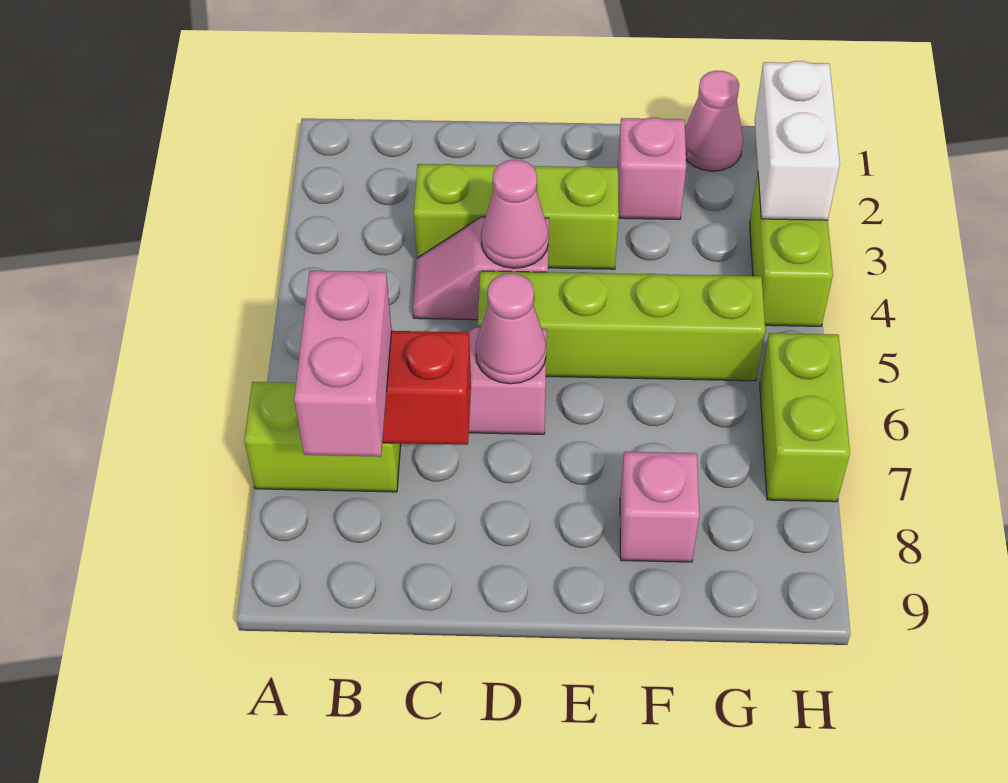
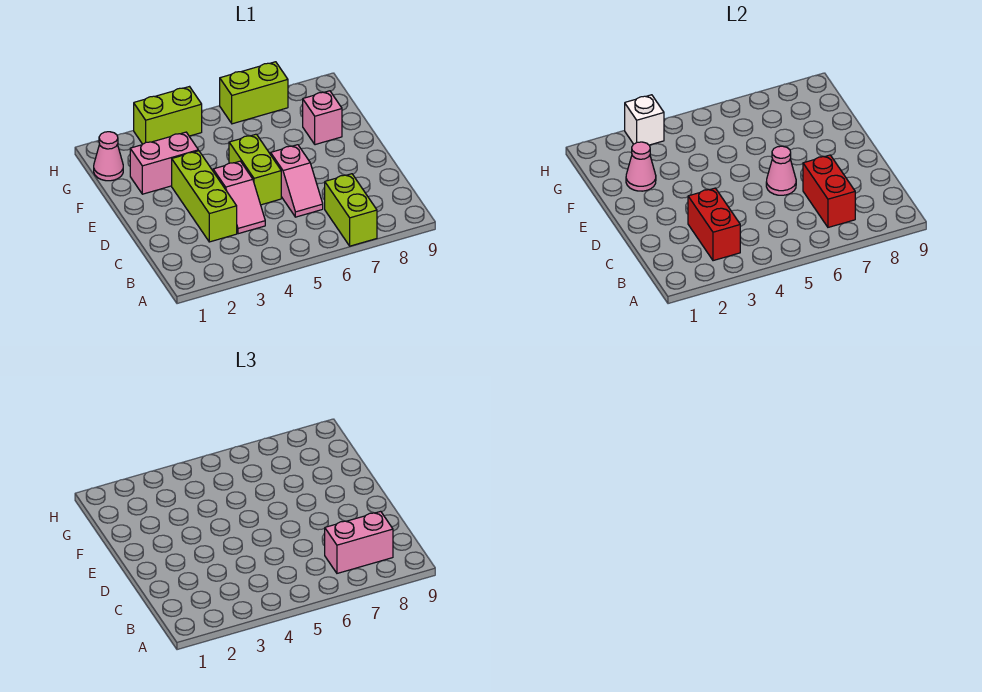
none -> red brick B3:C3 level 2
pink cone D4 level 2 -> pink cone F2 level 2
lime brick D5:G5 level 1 -> lime brick D5:E5 level 1
pink brick F2 level 1 -> pink brick F2:F3 level 1
white brick H2:H3 level 2 -> white brick H3 level 2

